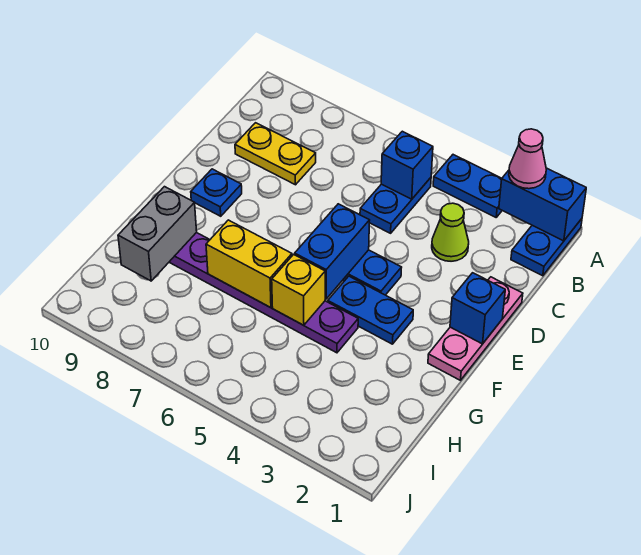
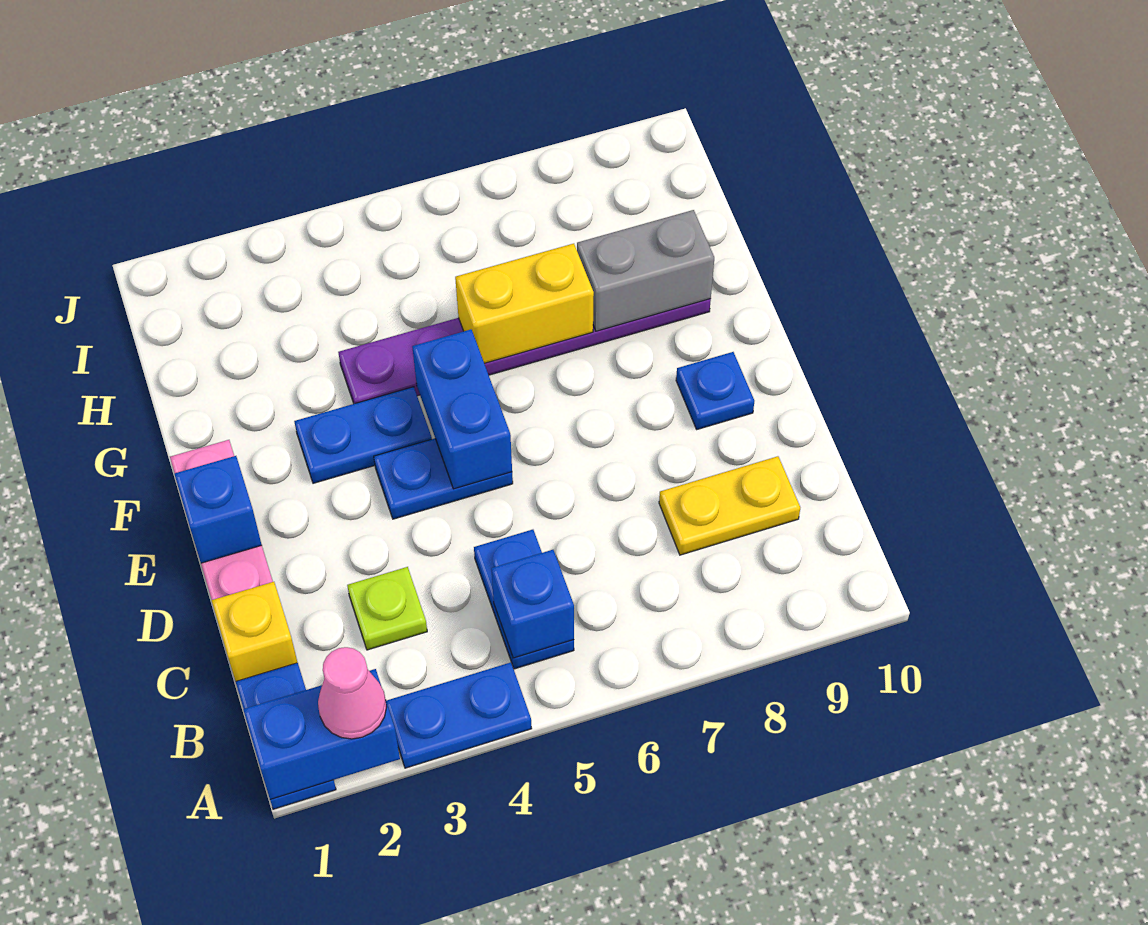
lime cone C3 level 1 -> lime plate C3 level 1
yellow brick G5 level 2 -> yellow brick C1 level 1
grey brick G9:H9 level 2 -> grey brick G8:G9 level 2

